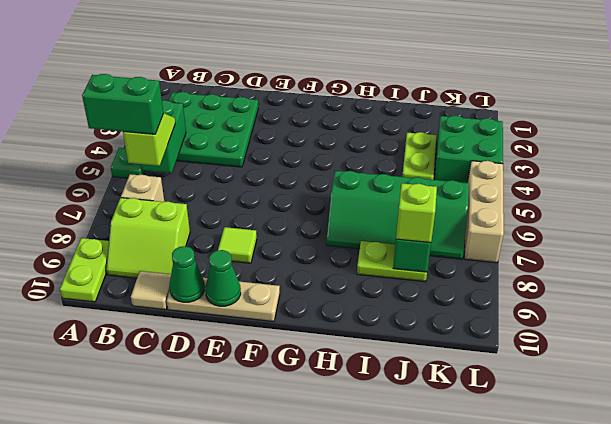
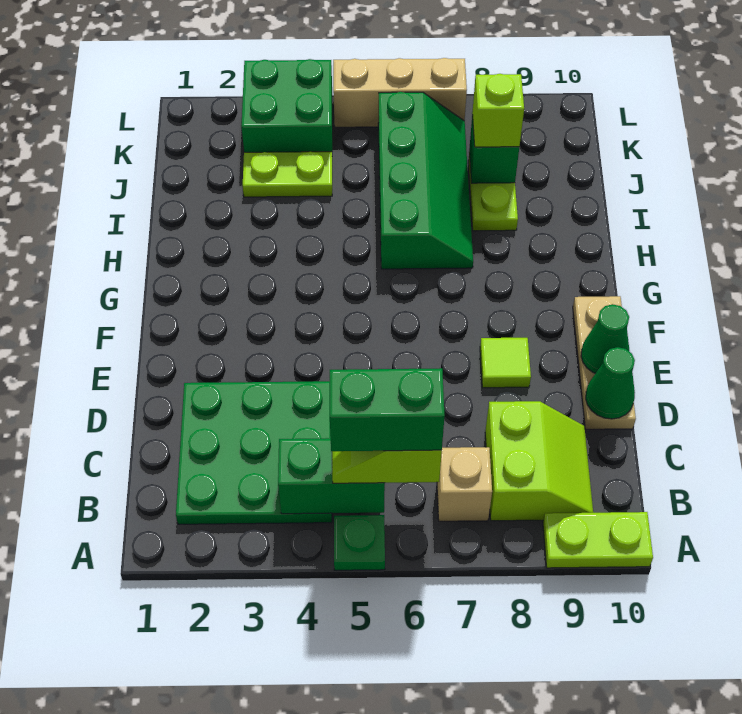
green brick A6:B6 level 4 -> green brick B5:B6 level 4
tan tile C10 level 1 -> none

